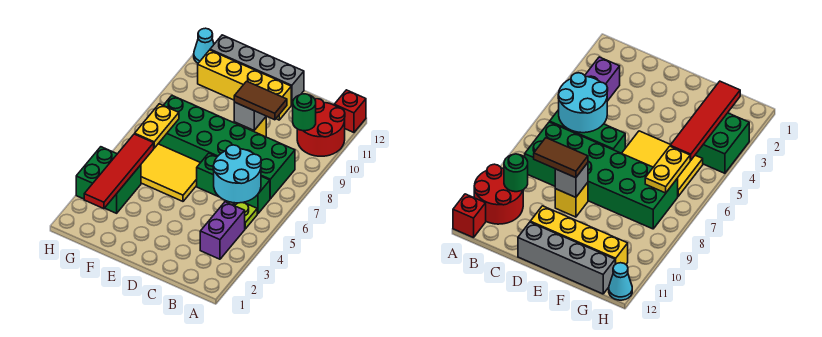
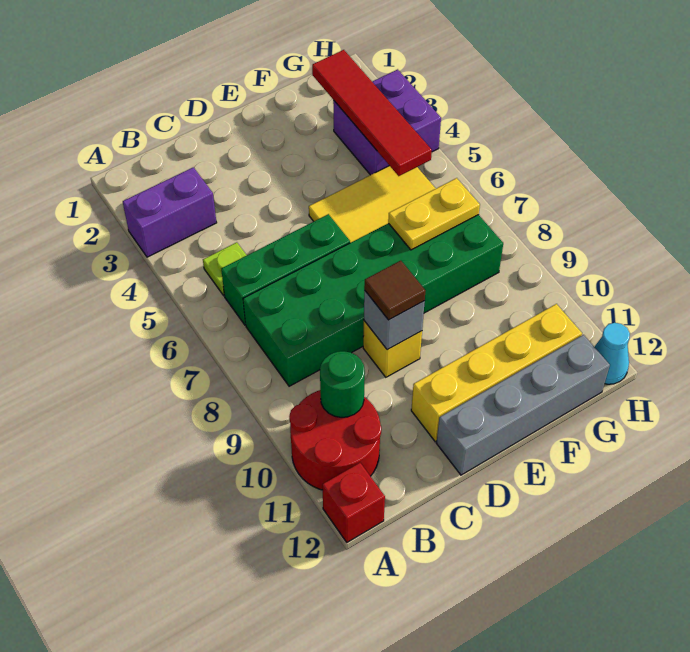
purple brick B3:B4 level 1 -> purple brick A3:B3 level 1
cyan round brick B5:C6 level 2 -> none
brown tile C9:D9 level 3 -> brown tile D9 level 3
green brick G3:H4 level 1 -> purple brick G3:H4 level 1
yellow plate G6:G7 level 2 -> yellow plate F7:G7 level 2

